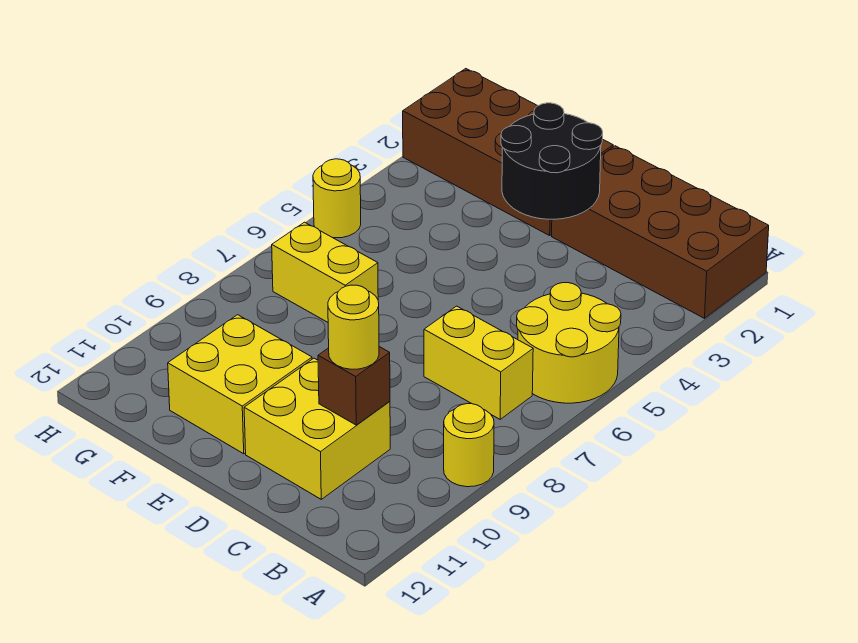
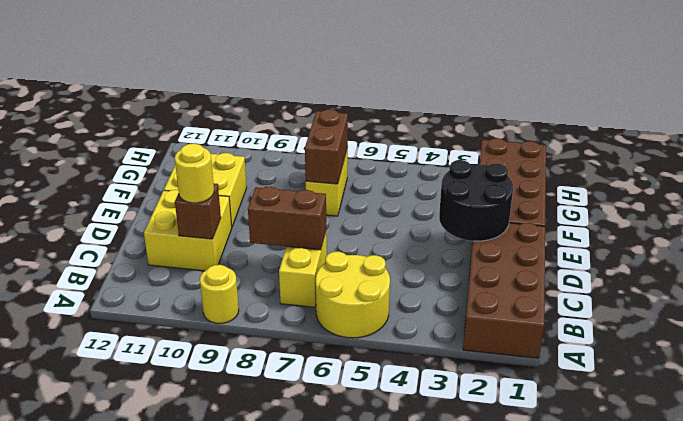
none -> brown brick C7:C8 level 2
none -> brown brick F7:G7 level 2
yellow round brick H5 level 1 -> none

